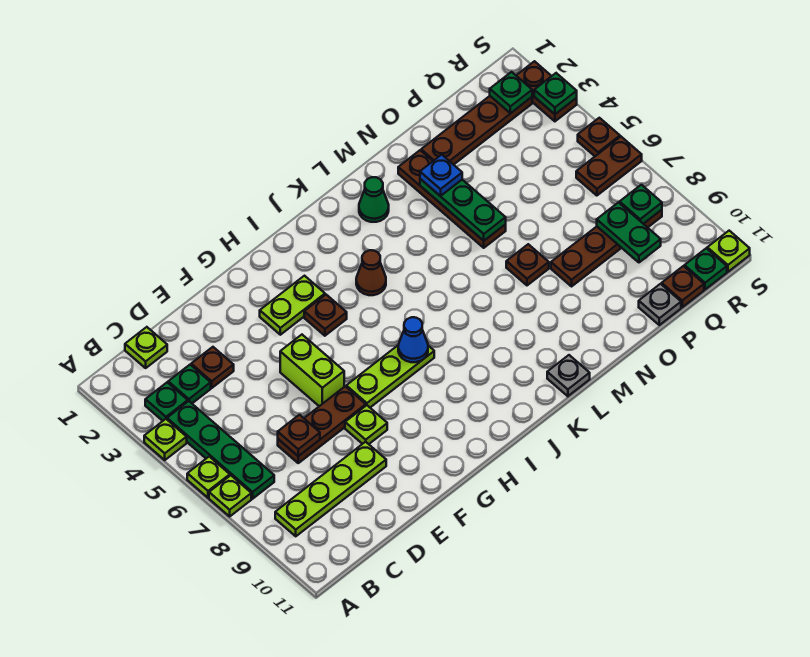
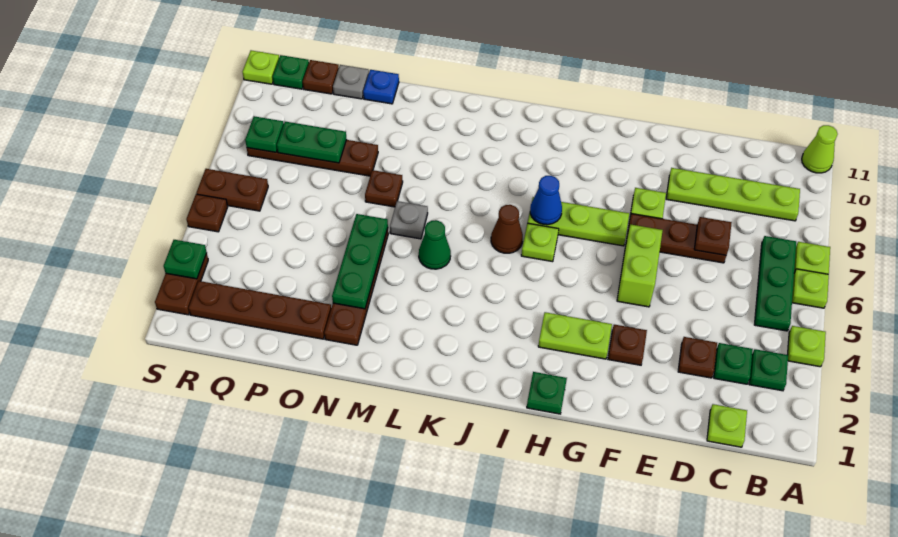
none -> lime cone A11 level 1
green plate B4:B7 level 1 -> green plate B5:B7 level 1
brown plate H4 level 1 -> brown plate F3 level 1
none -> lime plate I6 level 1
brown cone J4 level 1 -> brown cone J6 level 1
green cone L2 level 1 -> green cone L5 level 1
grey plate L11 level 1 -> grey plate M6 level 1
blue plate N3 level 3 -> blue plate O11 level 1
green plate Q8:Q9 level 2 -> green plate P8:Q8 level 2
green plate R2 level 2 -> green plate H1 level 1

